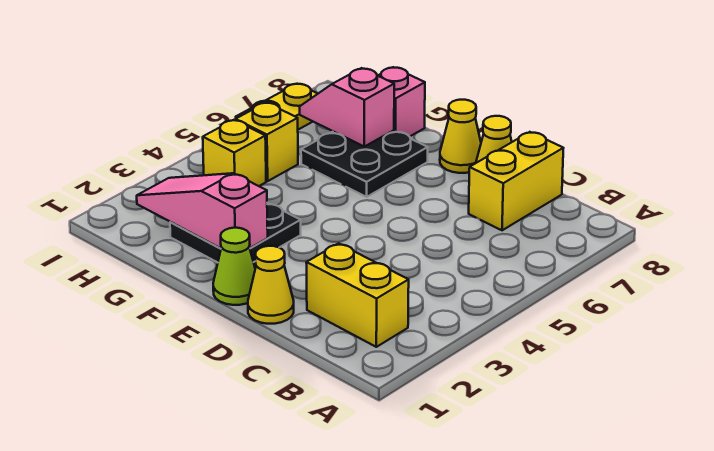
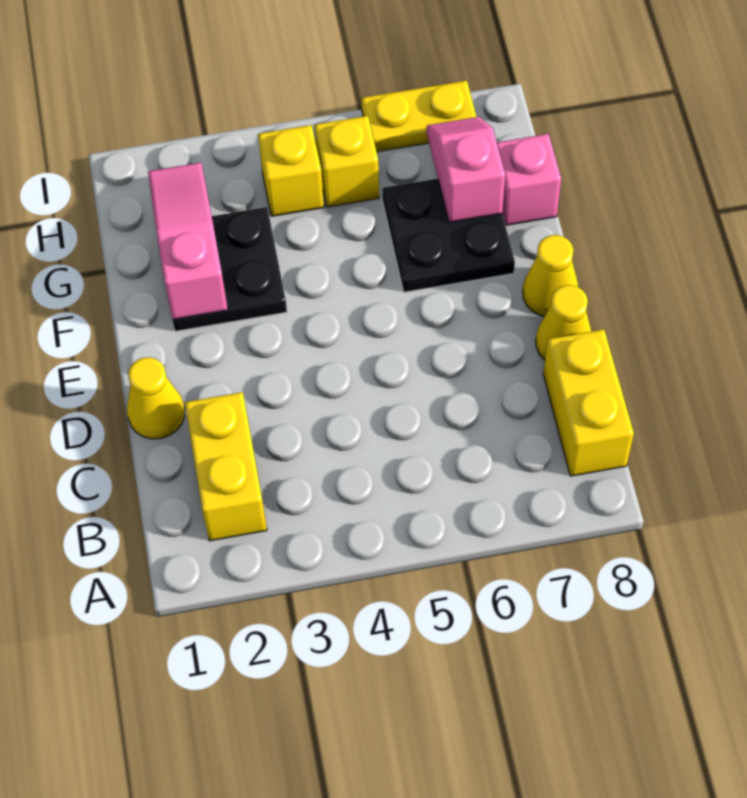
yellow brick C7:C8 level 1 -> yellow brick B8:C8 level 1
lime cone E1 level 1 -> none

